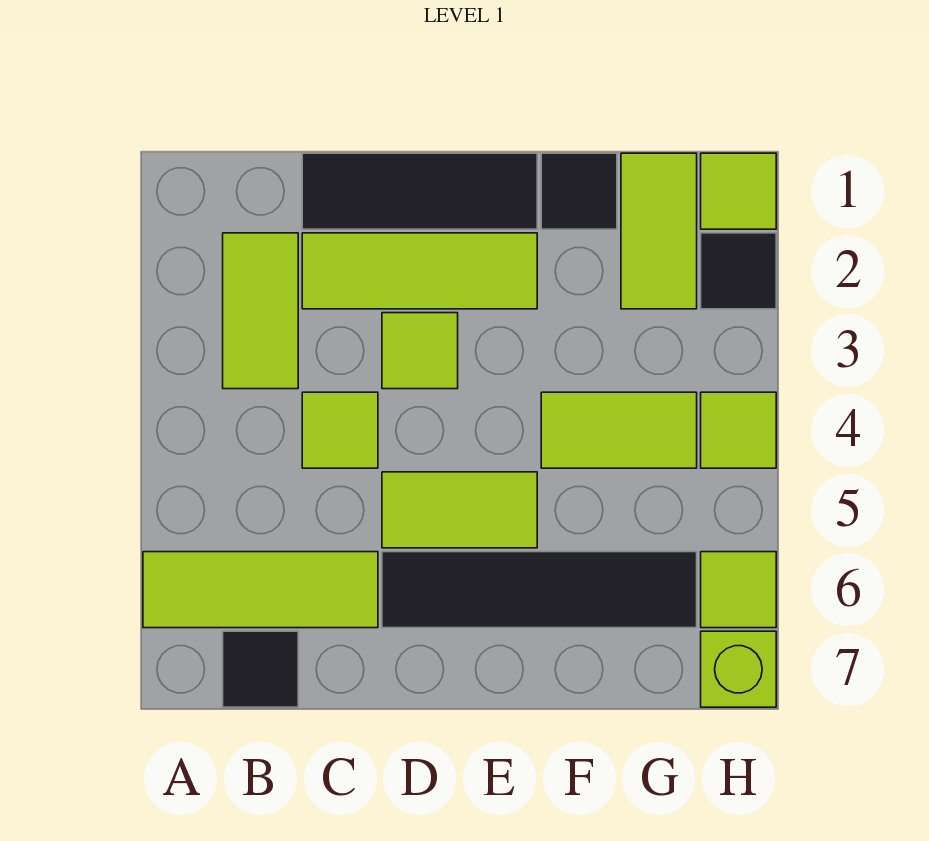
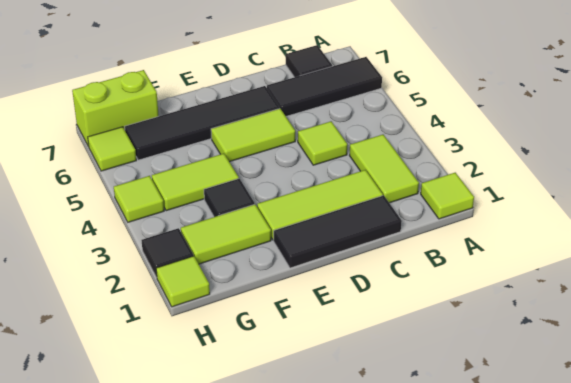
lime tile A6:C6 level 1 -> black tile A6:C6 level 1
lime tile D3 level 1 -> lime tile A1 level 1
black tile F1 level 1 -> black tile F3 level 1
lime tile G1:G2 level 1 -> lime tile F2:G2 level 1
lime brick H7 level 1 -> lime brick G7:H7 level 1

